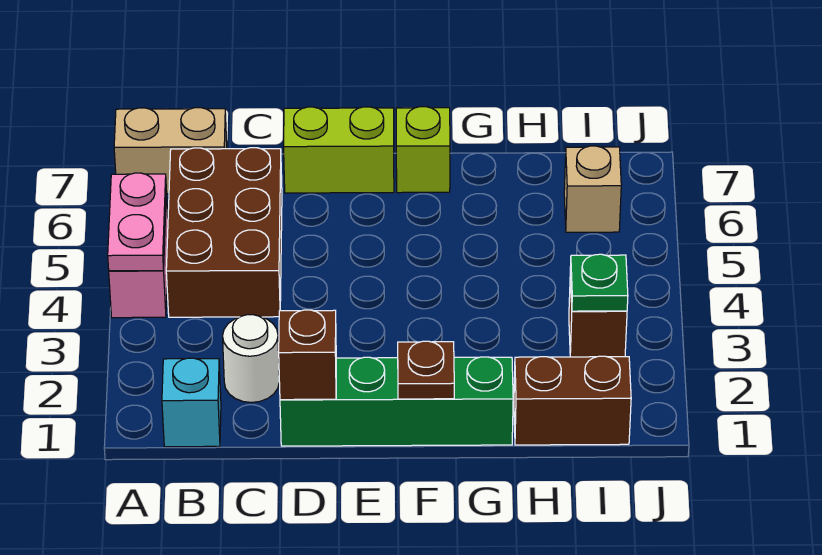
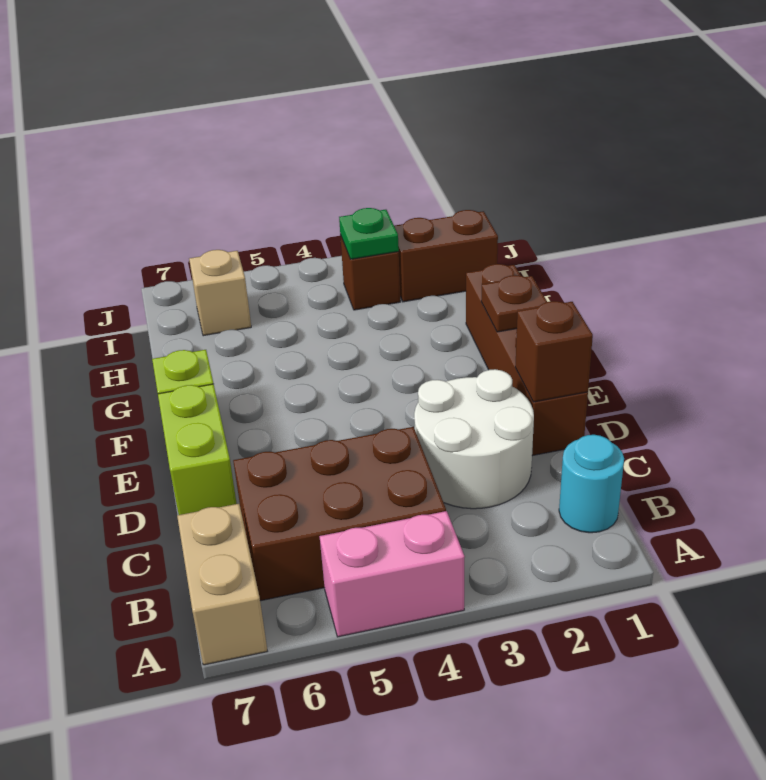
pink plate A4:A5 level 2 -> none
cyan brick B1 level 1 -> cyan round brick B1 level 1
white round brick C2 level 1 -> white round brick C2:D3 level 1
green brick D1:G1 level 1 -> brown brick D1:G1 level 1
brown brick H1:I1 level 1 -> brown brick I1:I2 level 1

